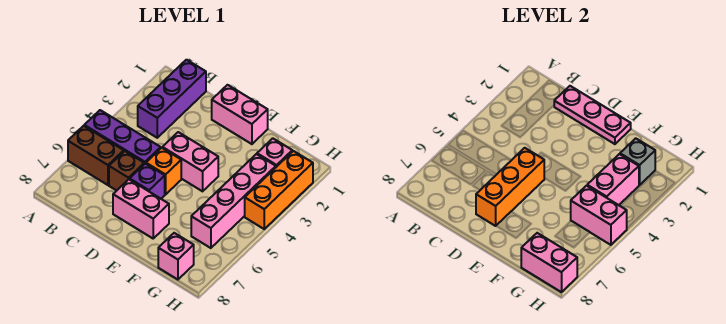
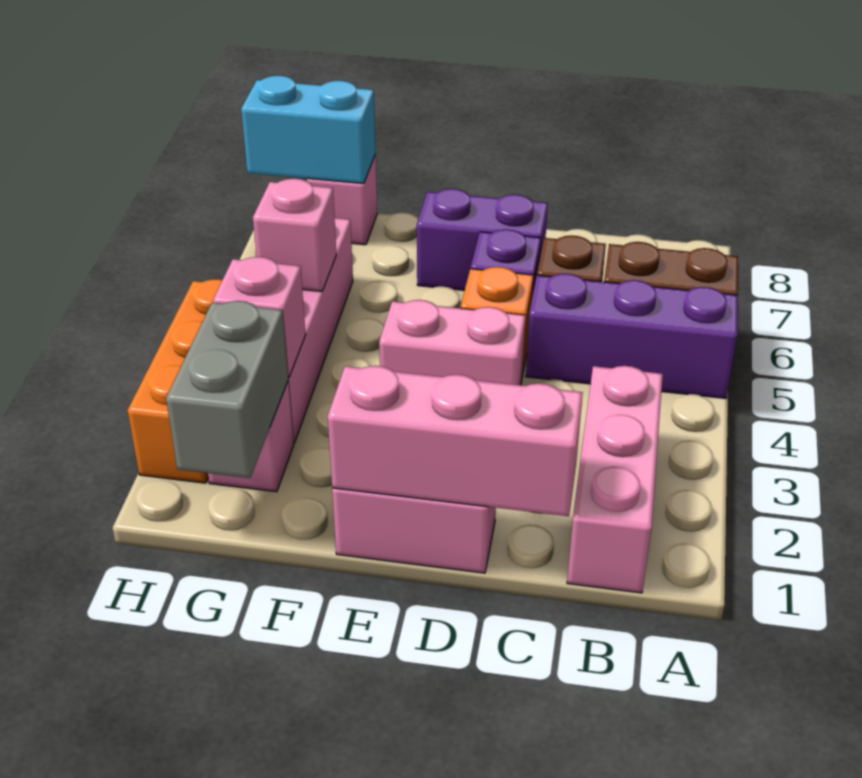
purple brick B1:B3 level 1 -> pink brick B1:B3 level 1
pink plate C1:E1 level 2 -> pink brick C1:E1 level 2
orange brick D5:D7 level 2 -> none
pink brick D7:E7 level 1 -> purple brick D7:E7 level 1
grey brick G2 level 2 -> grey brick G1:G2 level 2
pink brick G3:G4 level 2 -> pink brick G3 level 2
pink brick G5:H5 level 2 -> pink brick G5 level 2
pink brick G8:H8 level 2 -> cyan brick G8:H8 level 2

